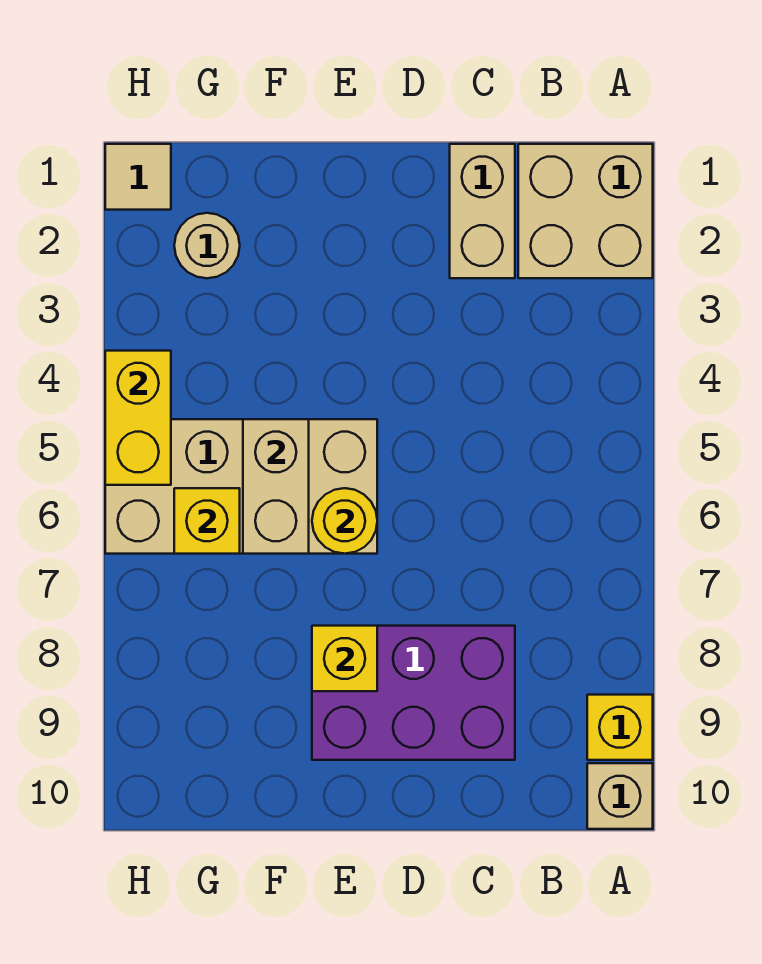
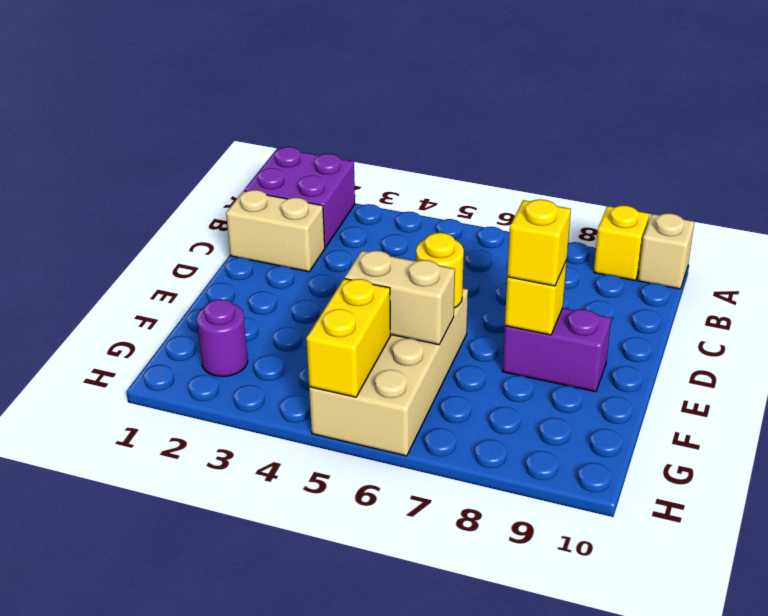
tan brick A1:B2 level 1 -> purple brick A1:B2 level 1
purple brick C8:E9 level 1 -> purple brick E8:E9 level 1
tan round brick G2 level 1 -> purple round brick G2 level 1
yellow brick G6 level 2 -> yellow brick E8 level 3
tan tile H1 level 1 -> none
yellow brick H4:H5 level 2 -> yellow brick G5:H5 level 2

